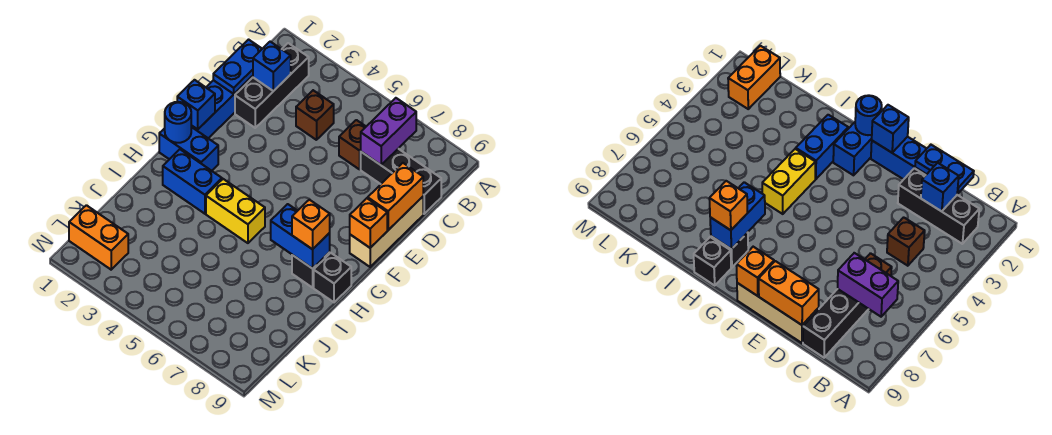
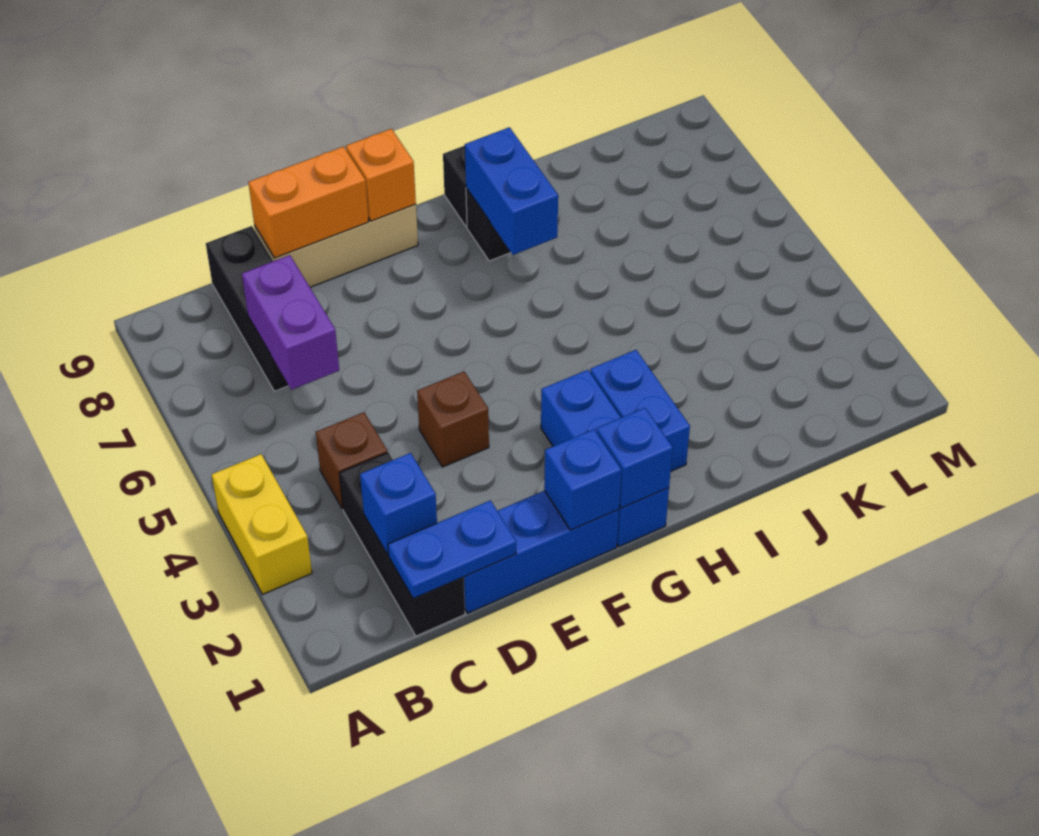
black brick B2:D2 level 1 -> black brick C1:C3 level 1
purple brick B7:C7 level 2 -> purple brick C6:C7 level 2
brown brick C6 level 1 -> brown brick E4 level 1
blue brick G1:G2 level 1 -> blue brick G1:G3 level 1
blue round brick G1 level 2 -> blue brick G1 level 2
yellow brick H4:H5 level 1 -> yellow brick A3:A4 level 1
orange brick H8 level 3 -> none
orange brick L1:L2 level 1 -> none

